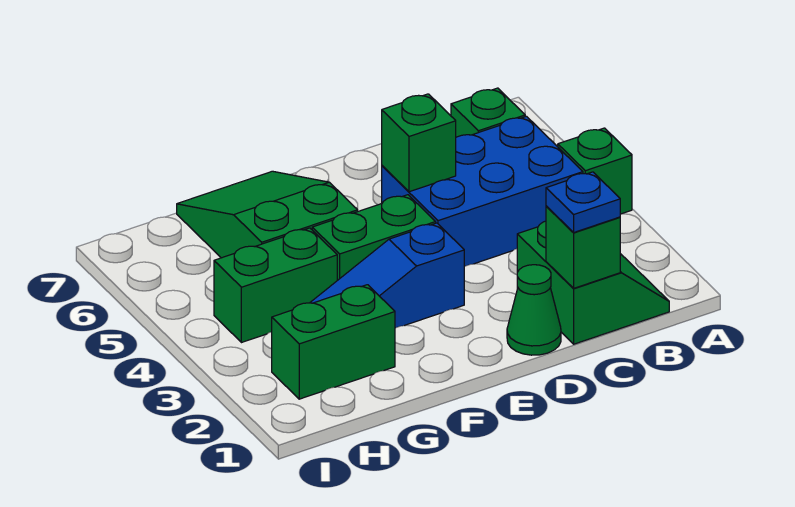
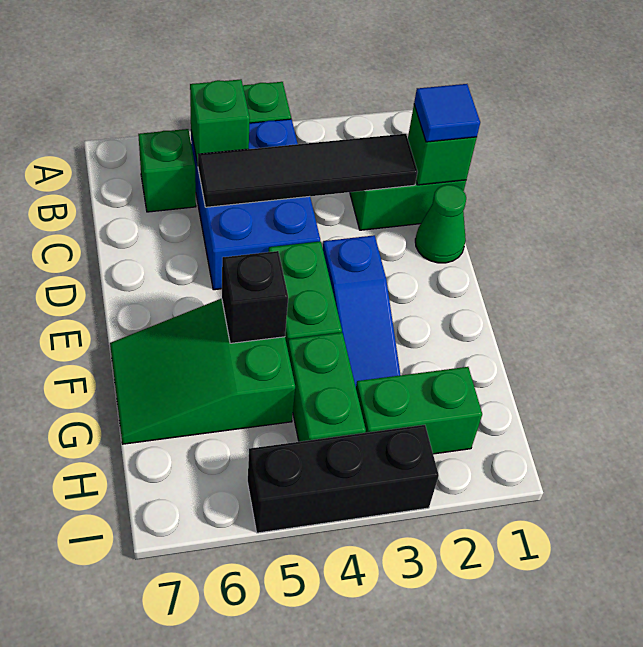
blue plate C1 level 3 -> blue tile C1 level 3
none -> black tile C2:C5 level 2
green brick D5 level 2 -> green brick B5 level 2
none -> black brick F5 level 2
green brick G2:H2 level 1 -> green brick H2:H3 level 1
none -> black brick I3:I5 level 1

